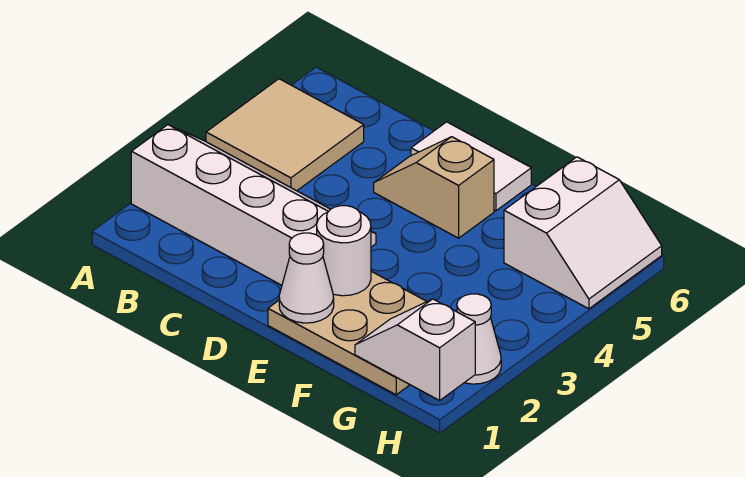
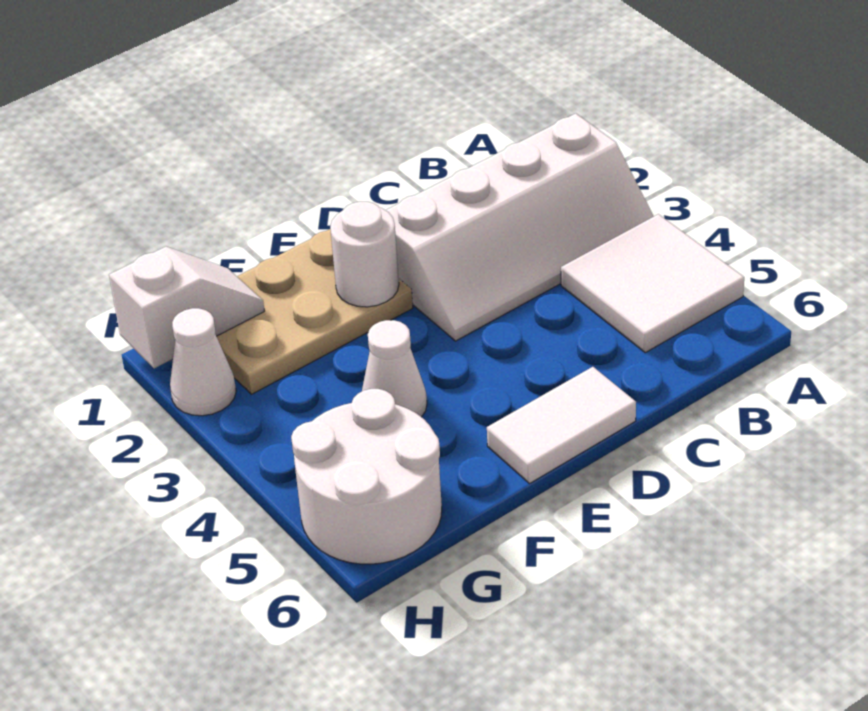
tan tile A4:B5 level 1 -> white tile A4:B5 level 1
tan slope D5:E5 level 1 top E -> none
white cone E1 level 2 -> white cone F4 level 1
white slope G5:H6 level 1 top G -> white round brick G5:H6 level 1

